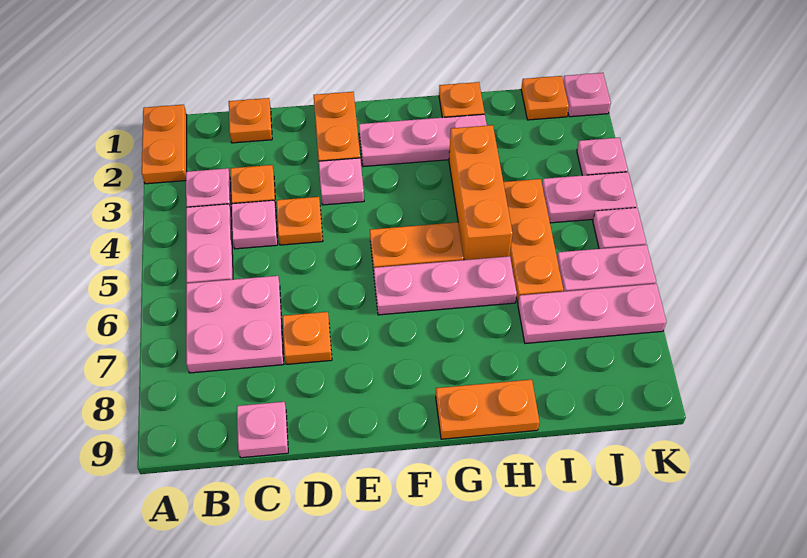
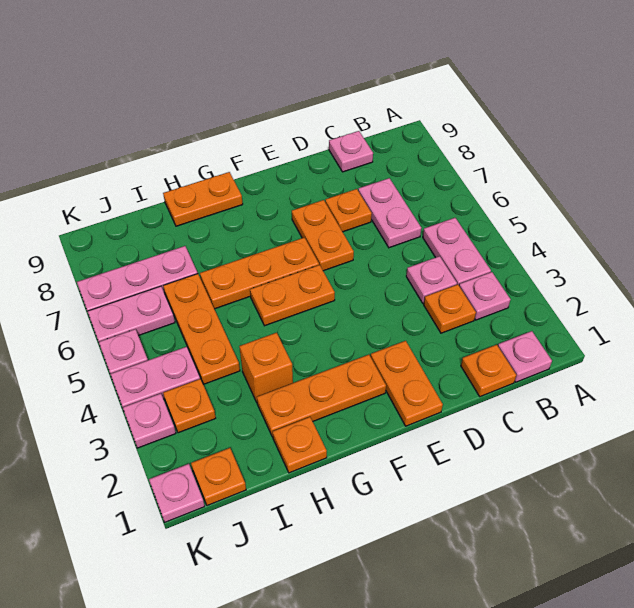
orange plate A1:A2 level 1 -> orange plate E6:E7 level 1
pink plate B6:C7 level 1 -> pink plate C6:C7 level 1
orange plate D4 level 1 -> orange plate J3 level 1
pink plate E3 level 1 -> pink plate B1 level 1
pink plate F2:H2 level 1 -> orange plate F2:H2 level 1
pink plate F6:H6 level 1 -> orange plate F6:H6 level 1
orange brick H3:H5 level 1 -> orange brick H3 level 1

